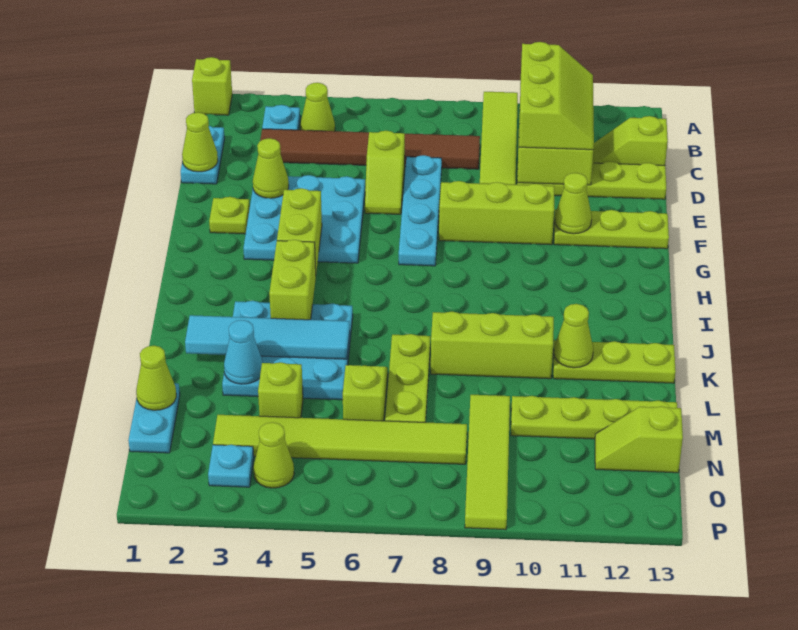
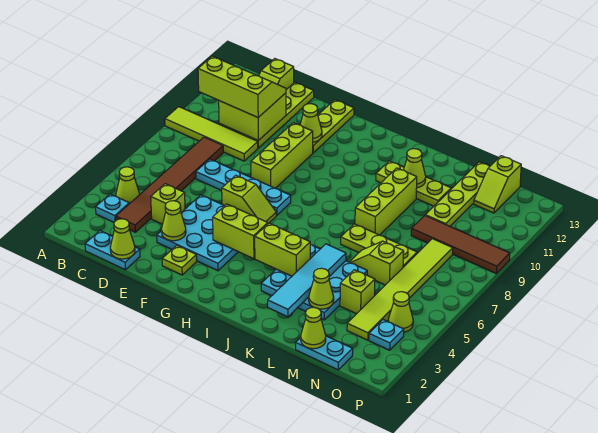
lime brick A1 level 1 -> lime brick D4 level 1
lime slope D6:E6 level 1 top D -> lime slope F6:G6 level 1 top F
lime plate K11:K13 level 1 -> lime plate J11:L11 level 1
cyan cone L3 level 2 -> lime cone L3 level 2
lime tile M9:P9 level 1 -> brown tile M9:P9 level 1

